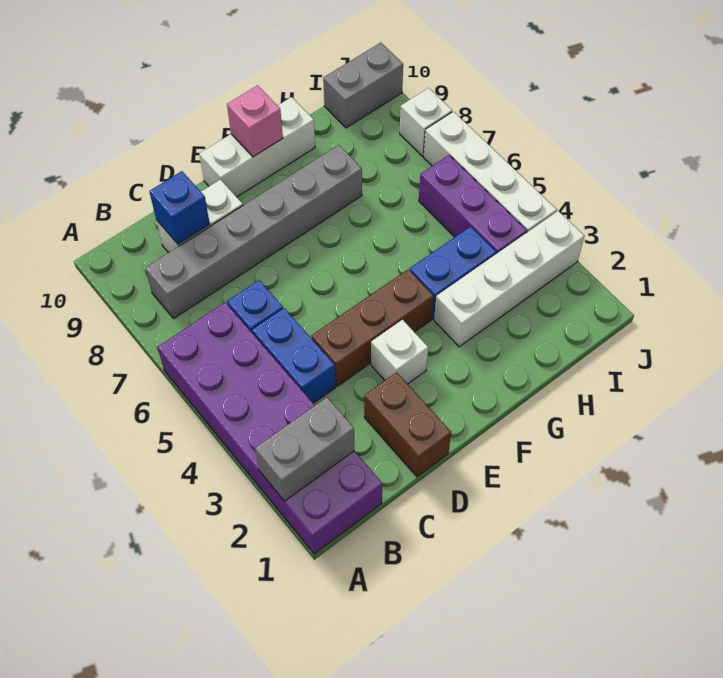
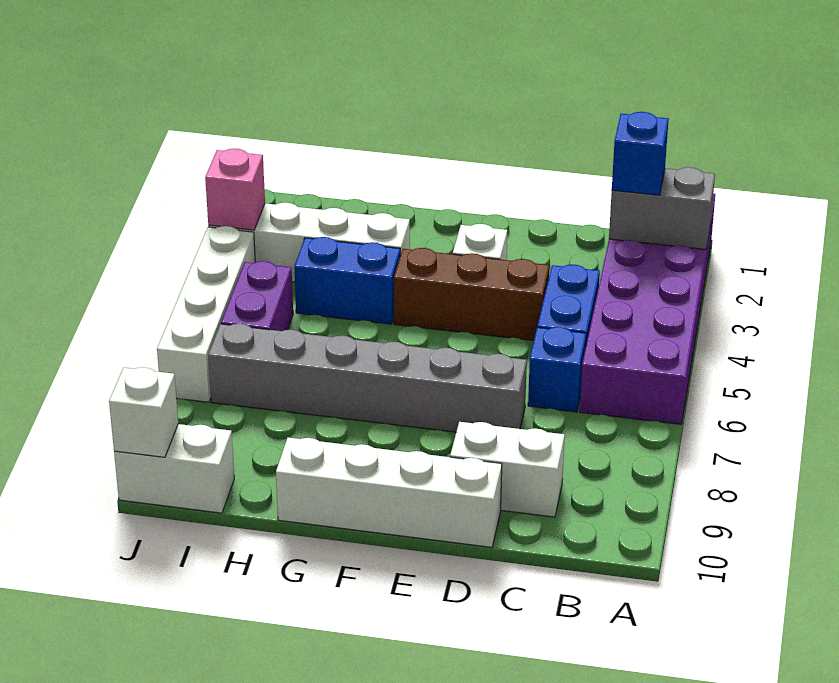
grey brick B8:G8 level 1 -> grey brick D7:I7 level 1
blue brick C9 level 2 -> blue brick B2 level 3
brown brick D1:D2 level 1 -> none
white brick E10:G10 level 1 -> white brick D10:G10 level 1
pink brick F10 level 2 -> pink brick J3 level 2
purple brick I4:I6 level 1 -> purple brick I5:I6 level 1
grey brick I10:J10 level 1 -> white brick I10:J10 level 1
white brick J8 level 1 -> white brick J10 level 2

